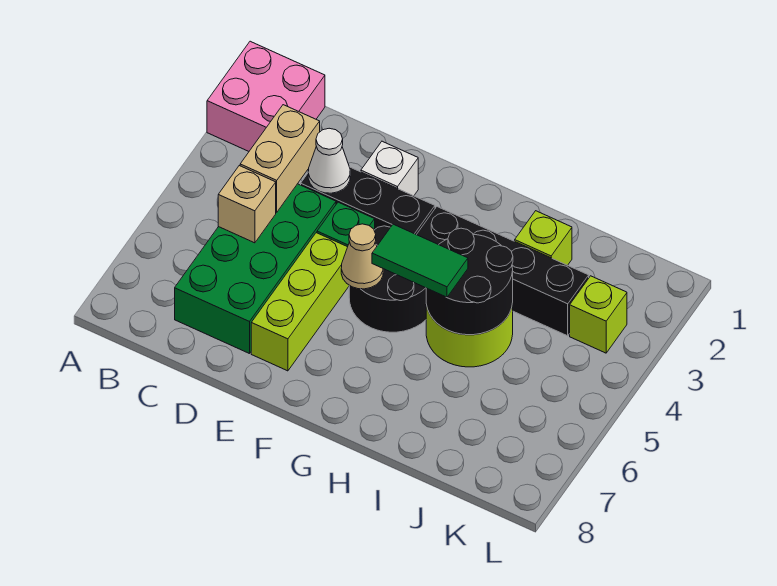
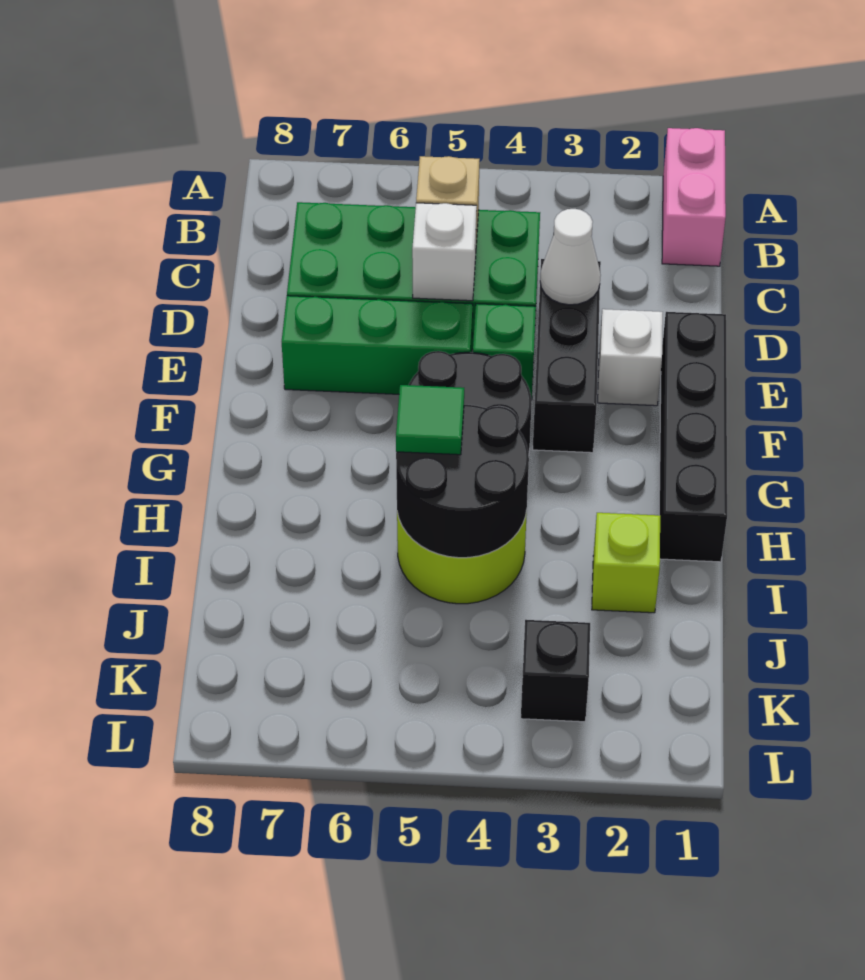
pink brick A1:B2 level 1 -> pink brick A1:B1 level 1
tan brick C3:C4 level 2 -> none
none -> white brick D5 level 2
lime brick E5:E7 level 1 -> green brick E5:E7 level 1
tan cone F5 level 2 -> none
black brick G3:J3 level 1 -> black brick E1:H1 level 1
green tile G5:H5 level 3 -> green tile H5 level 3
lime brick K3 level 1 -> black brick K3 level 1

